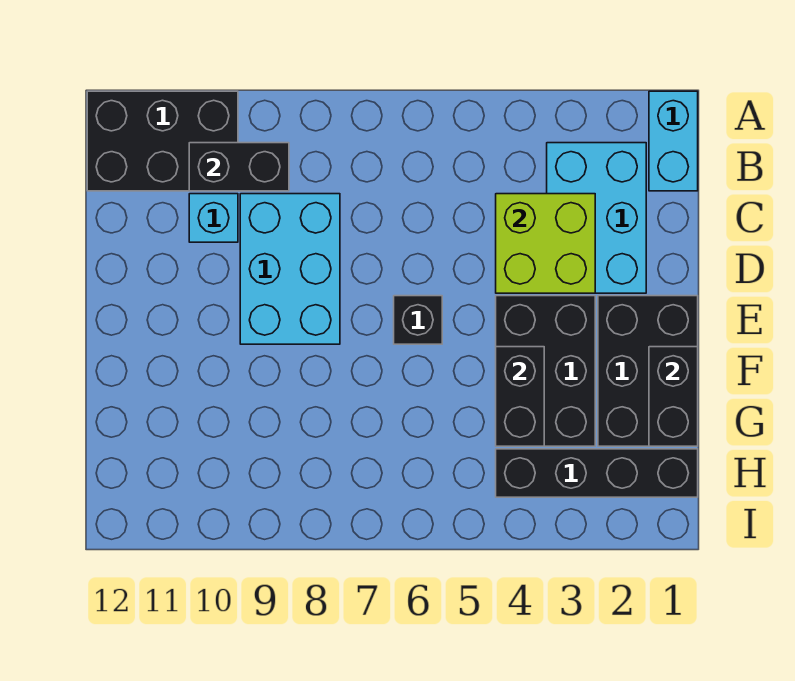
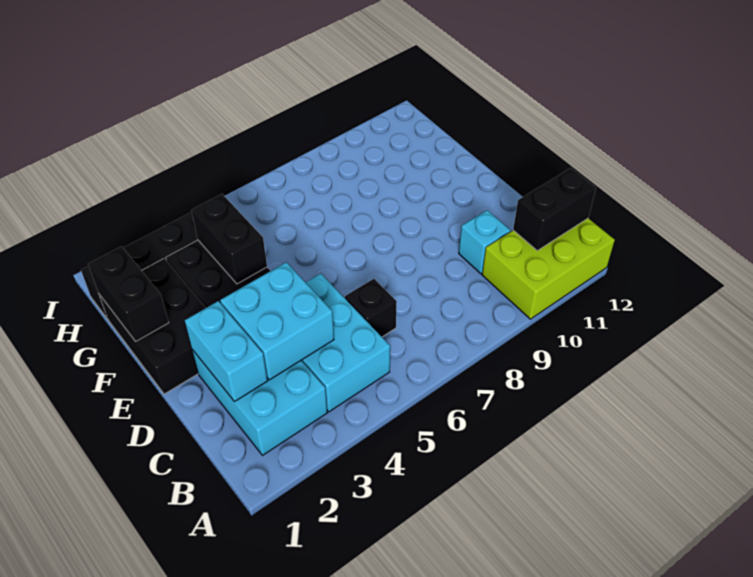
cyan brick A1:B1 level 1 -> cyan brick C2:D2 level 2
black brick A10:B12 level 1 -> lime brick A10:B12 level 1
black brick B9:B10 level 2 -> black brick B11:B12 level 2
lime brick C3:D4 level 2 -> cyan brick C3:D4 level 2
cyan brick C8:E9 level 1 -> cyan brick B4:D5 level 1
black brick E6 level 1 -> black brick C6 level 1

